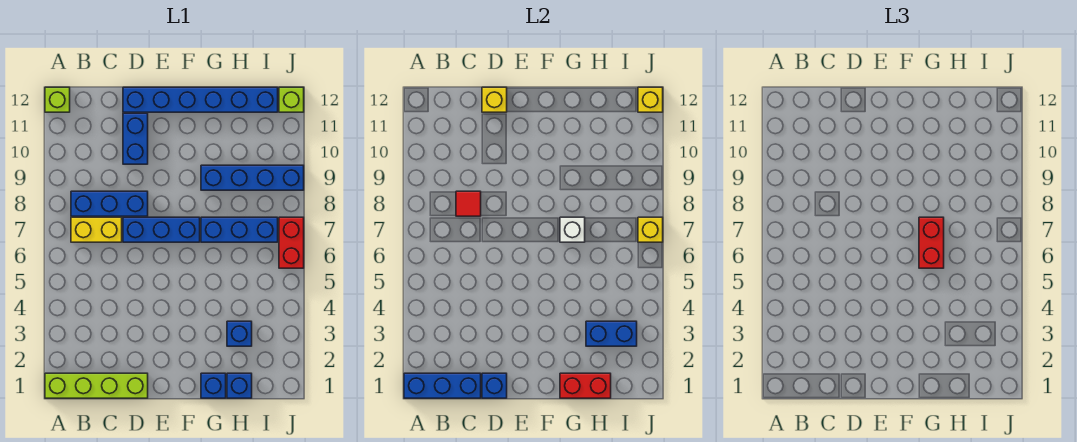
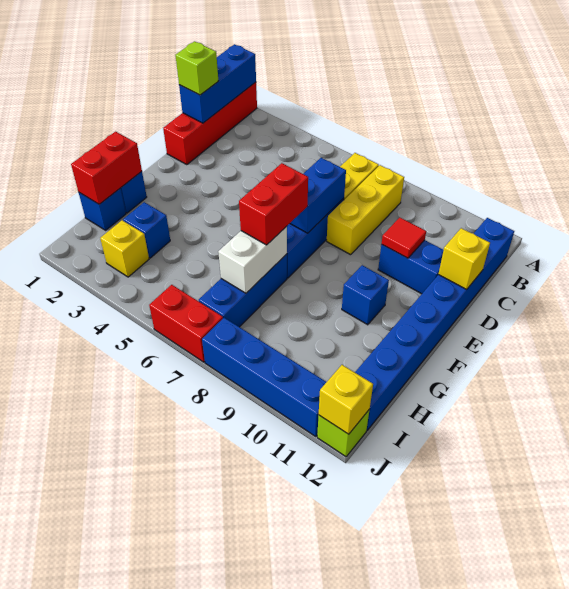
lime brick A1:D1 level 1 -> red brick A1:D1 level 1
lime brick A12 level 1 -> lime brick C1 level 3
blue brick B8:D8 level 1 -> yellow brick B8:D8 level 1
red tile C8 level 2 -> red tile D10 level 2
blue brick D1 level 2 -> blue brick F10 level 1
blue brick D12:I12 level 1 -> blue brick B12:I12 level 1
red brick G6:G7 level 3 -> red brick F7:G7 level 3
white brick G7 level 2 -> white brick G7:H7 level 2
blue brick G9:J9 level 1 -> blue brick J8:J11 level 1
blue brick H3:I3 level 2 -> blue brick D7:E7 level 2
yellow brick J7 level 2 -> yellow brick I3 level 1

